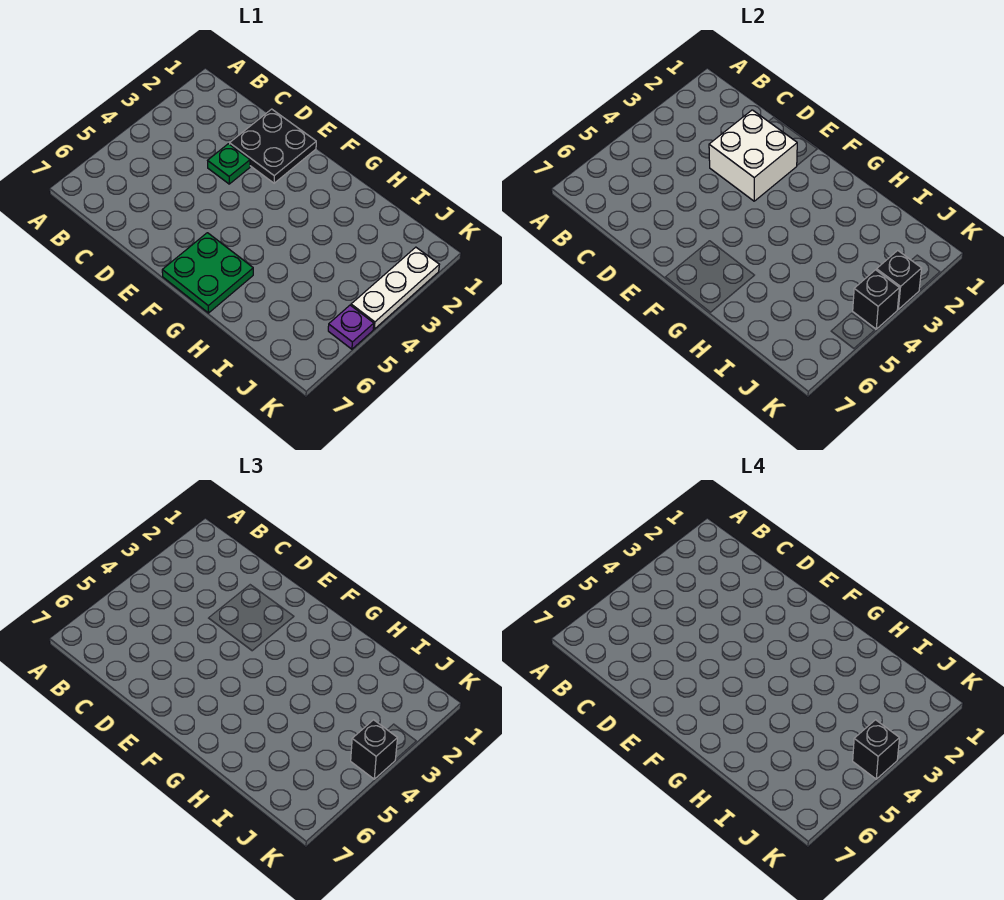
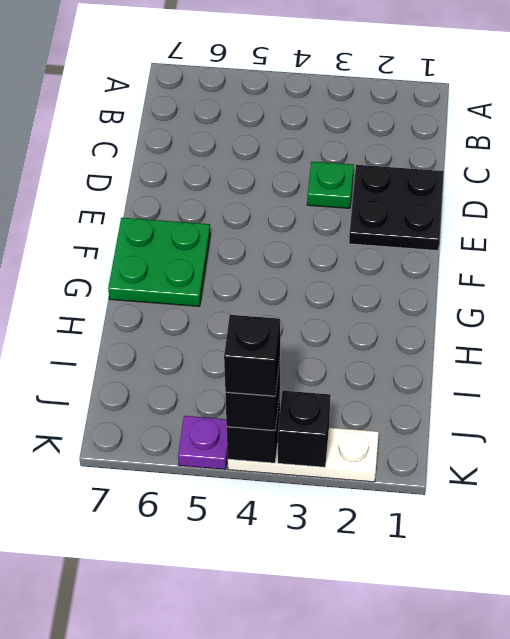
white brick D2:E3 level 2 -> none

